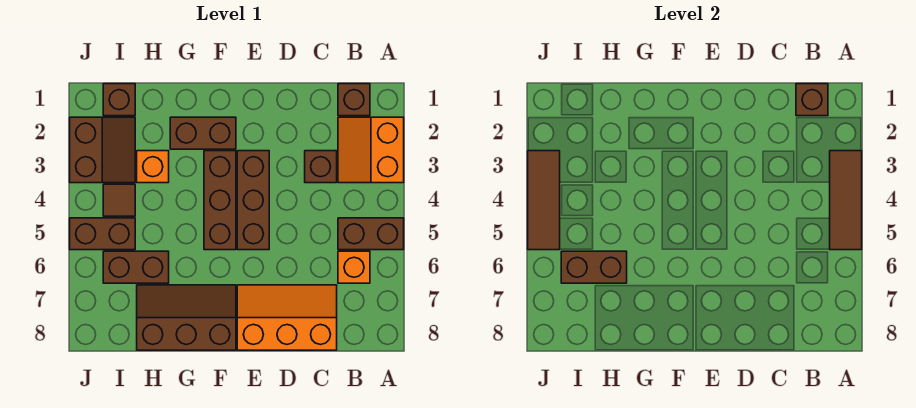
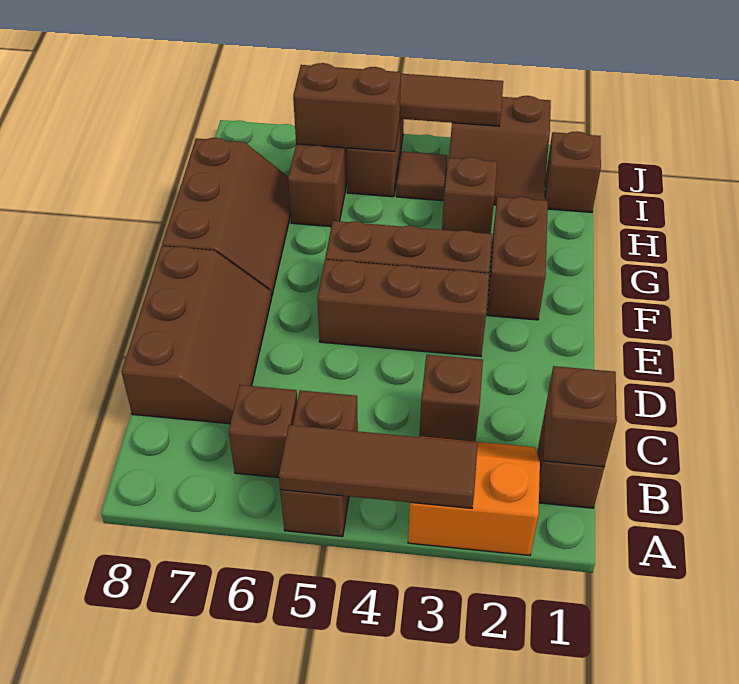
orange brick B6 level 1 -> brown brick B6 level 1
orange slope C7:E8 level 1 top 8 -> brown slope C7:E8 level 1 top 8
orange brick H3 level 1 -> brown brick H3 level 1
brown brick H6:I6 level 2 -> brown brick I5:I6 level 2

